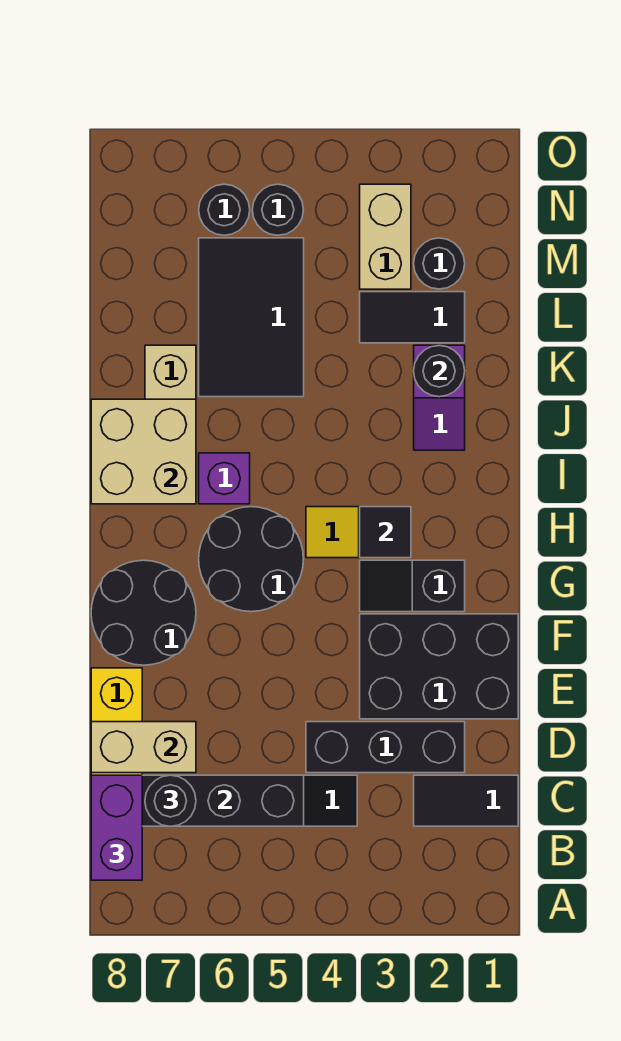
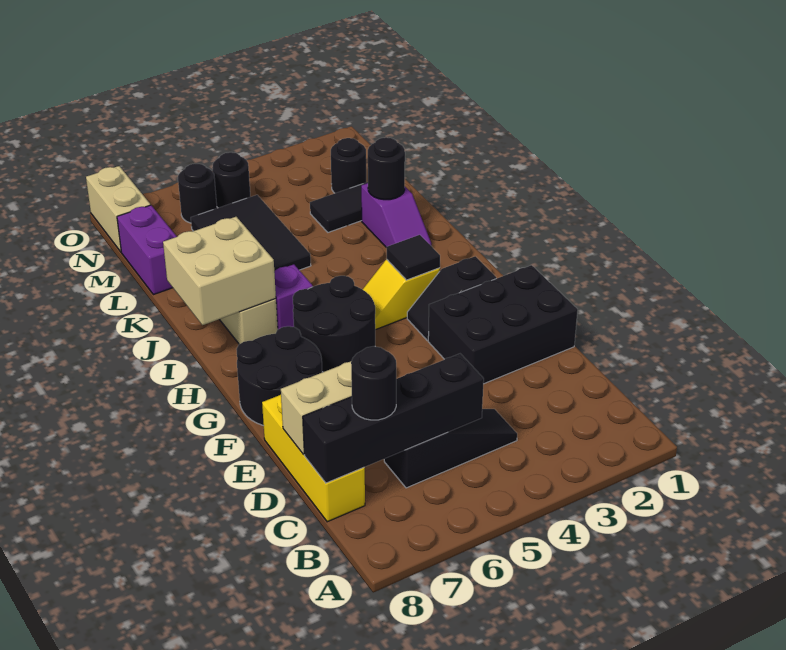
purple brick B8:C8 level 3 -> purple brick L8:M8 level 1
black tile C1:C2 level 1 -> none
black brick D2:D4 level 1 -> none
tan brick M3:N3 level 1 -> tan brick N8:O8 level 1

